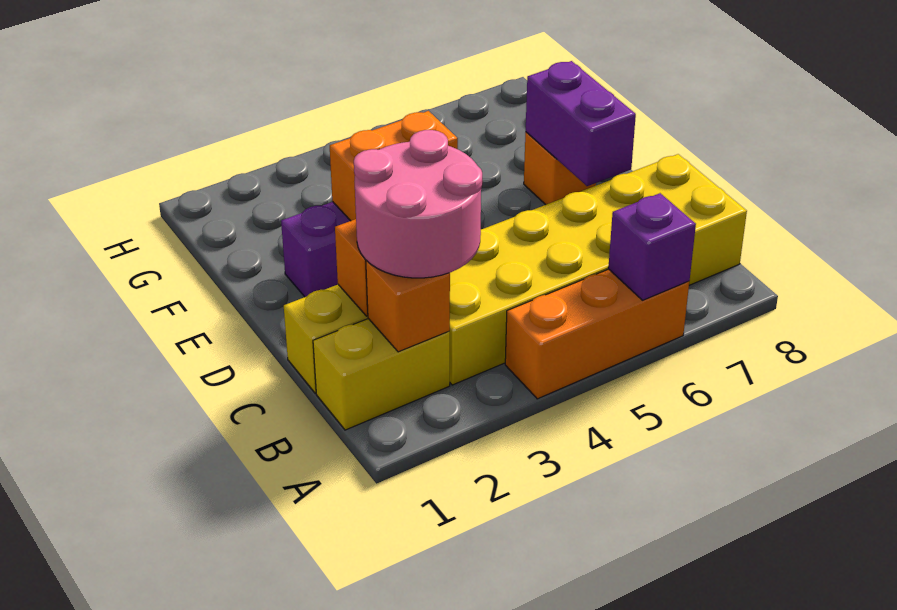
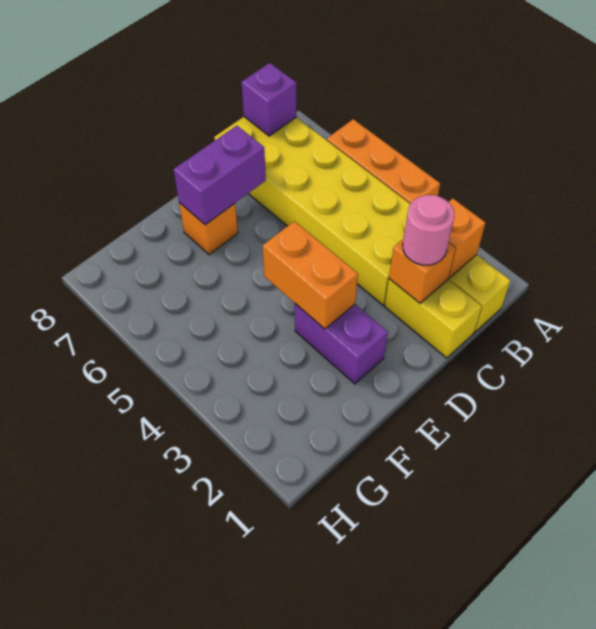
purple brick A6 level 2 -> purple brick B8 level 2
pink round brick B2:C3 level 3 -> pink round brick C2 level 3

